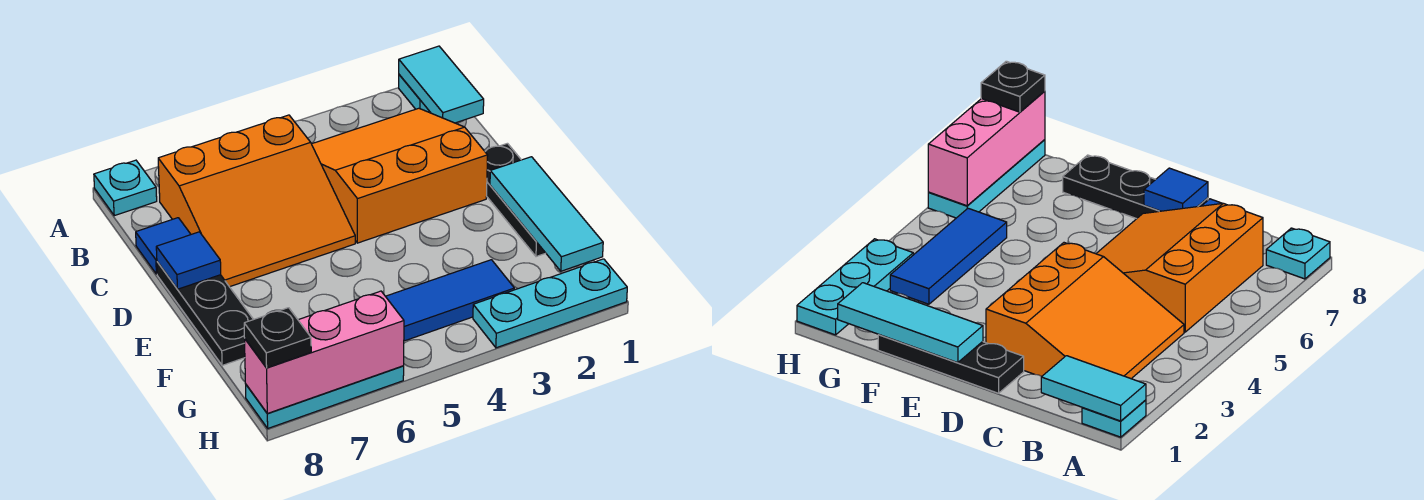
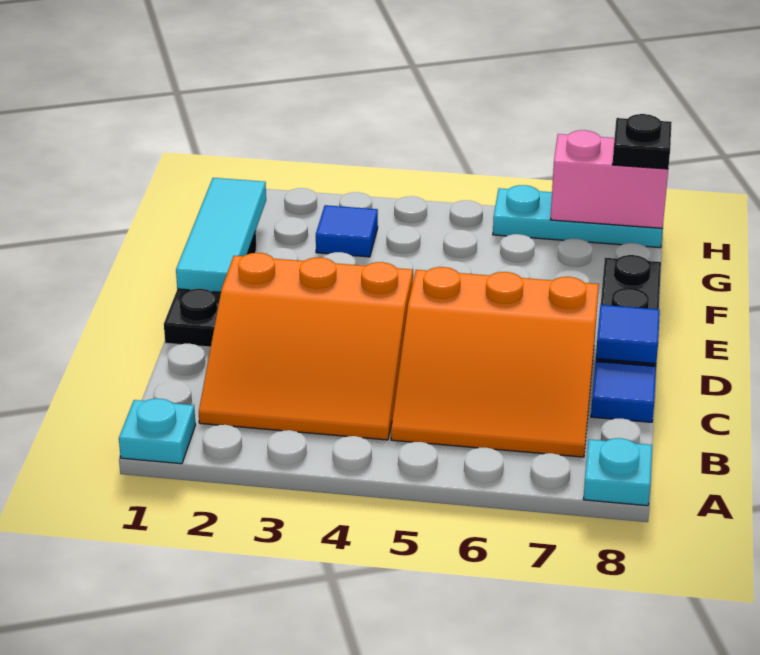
cyan tile A1:B1 level 2 -> none
orange slope B5:D7 level 1 top B -> orange slope B5:D7 level 1 top D
blue tile G3:G5 level 1 -> blue tile G3 level 1
cyan plate H1:H3 level 1 -> none
pink brick H6:H8 level 2 -> pink brick H7:H8 level 2

